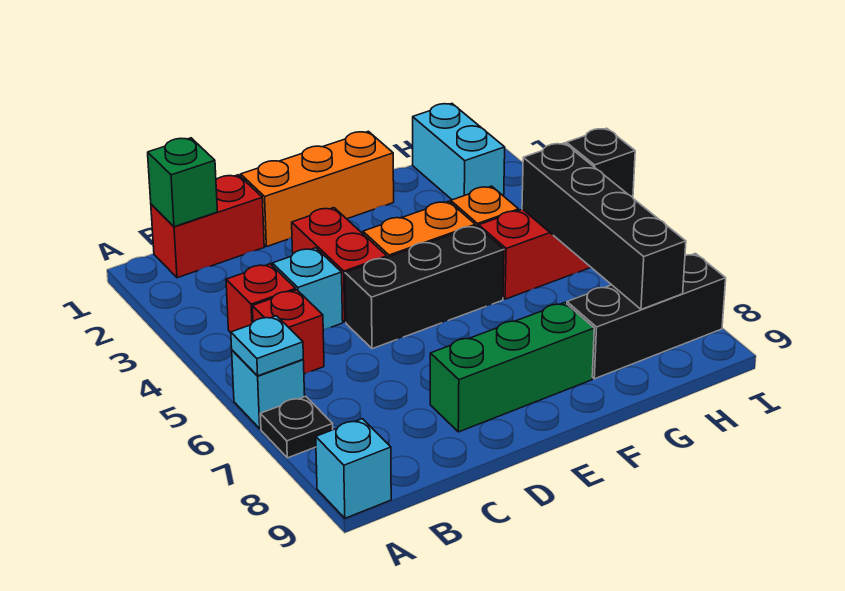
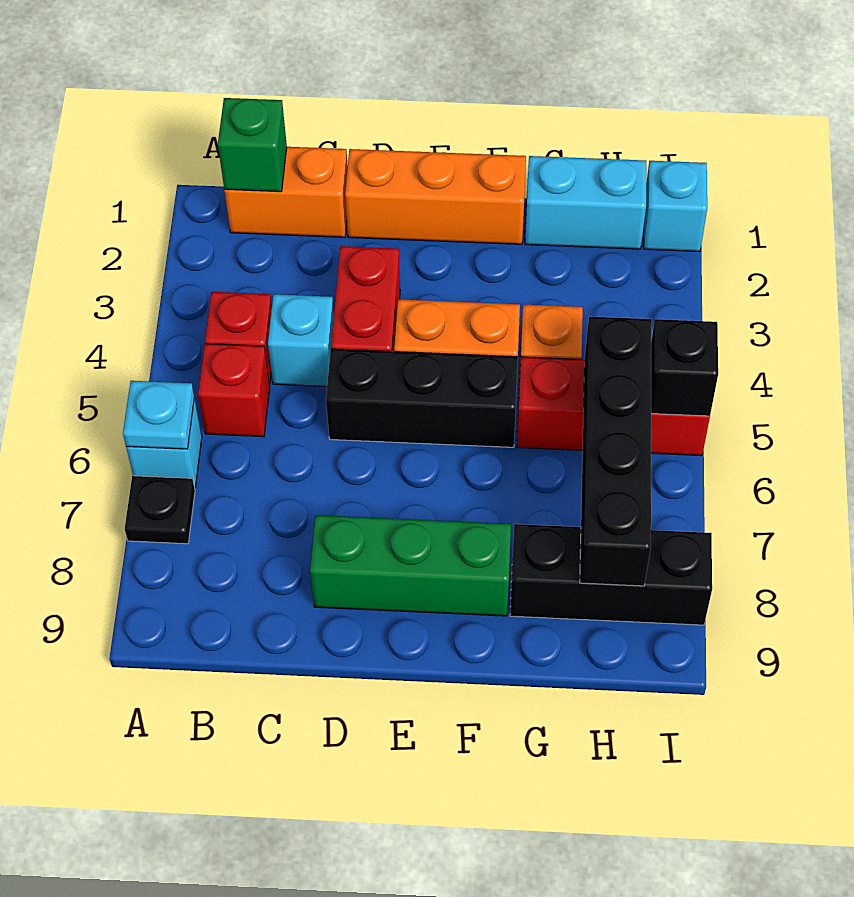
cyan brick A9 level 1 -> cyan brick I1 level 1
red brick B1:C1 level 1 -> orange brick B1:C1 level 1
cyan brick H1:H2 level 1 -> cyan brick G1:H1 level 1

